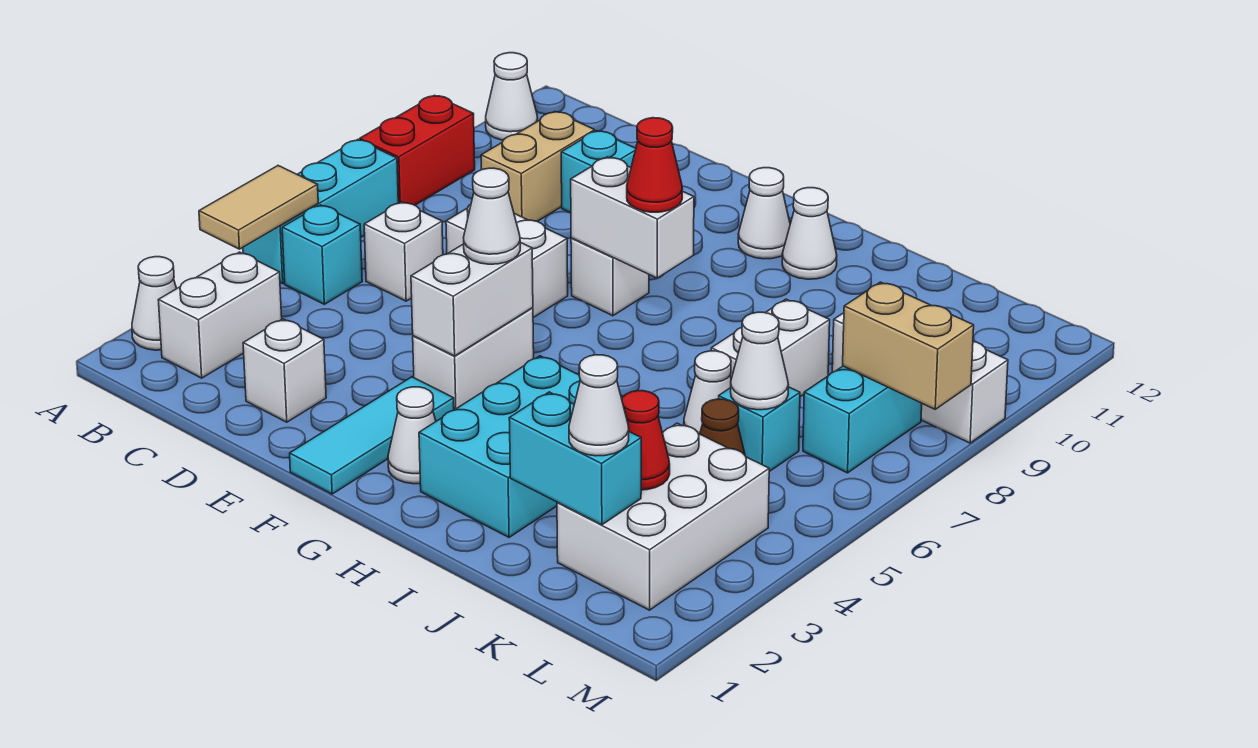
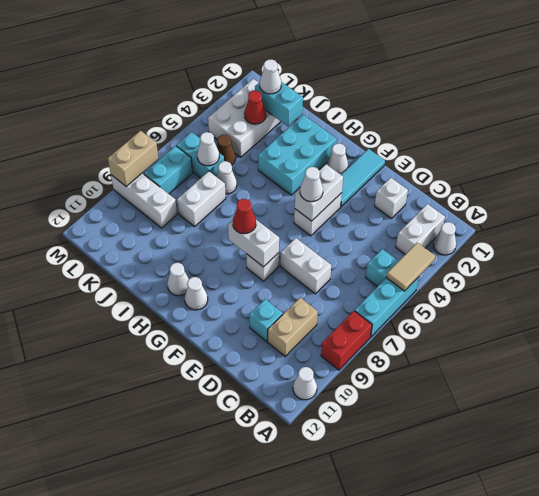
white brick C6 level 1 -> none
cyan brick K6 level 1 -> cyan brick K6:L6 level 1
tan brick L8:M8 level 2 -> tan brick M8:M9 level 2

